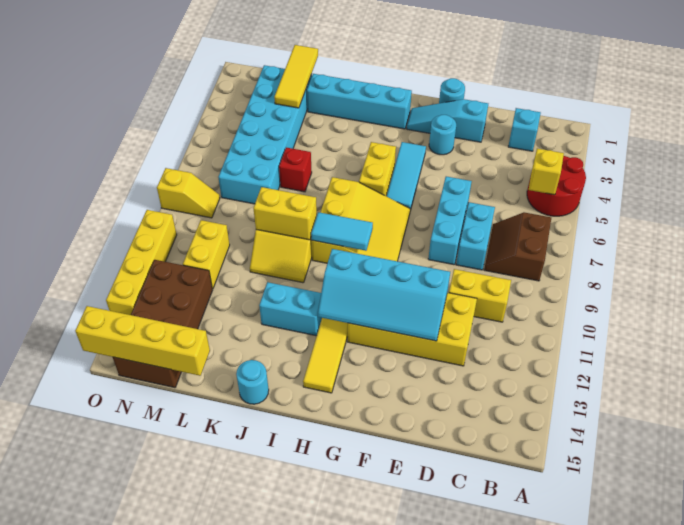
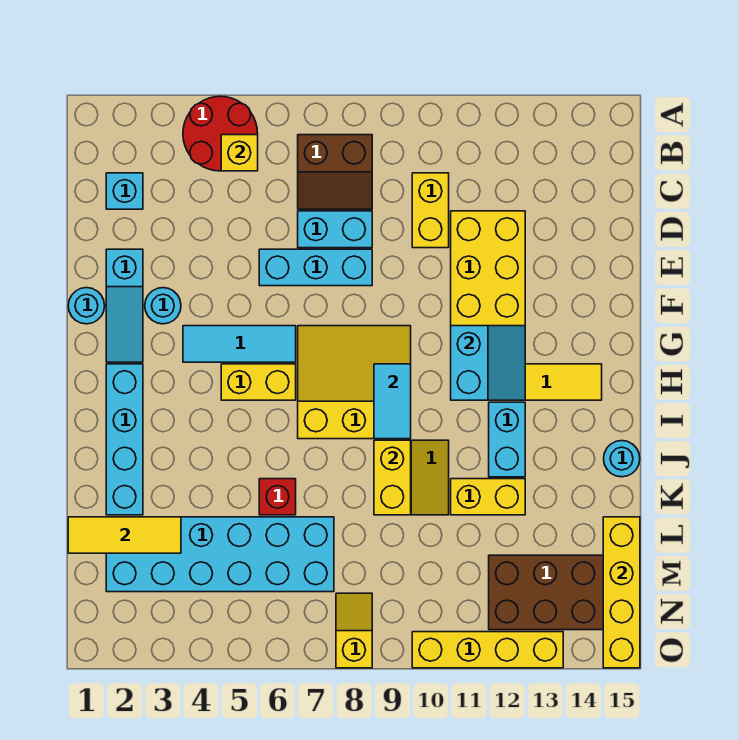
cyan slope E11:H12 level 2 top 11 -> cyan slope G11:H12 level 2 top 11
yellow brick M10:M11 level 1 -> yellow brick K11:K12 level 1

